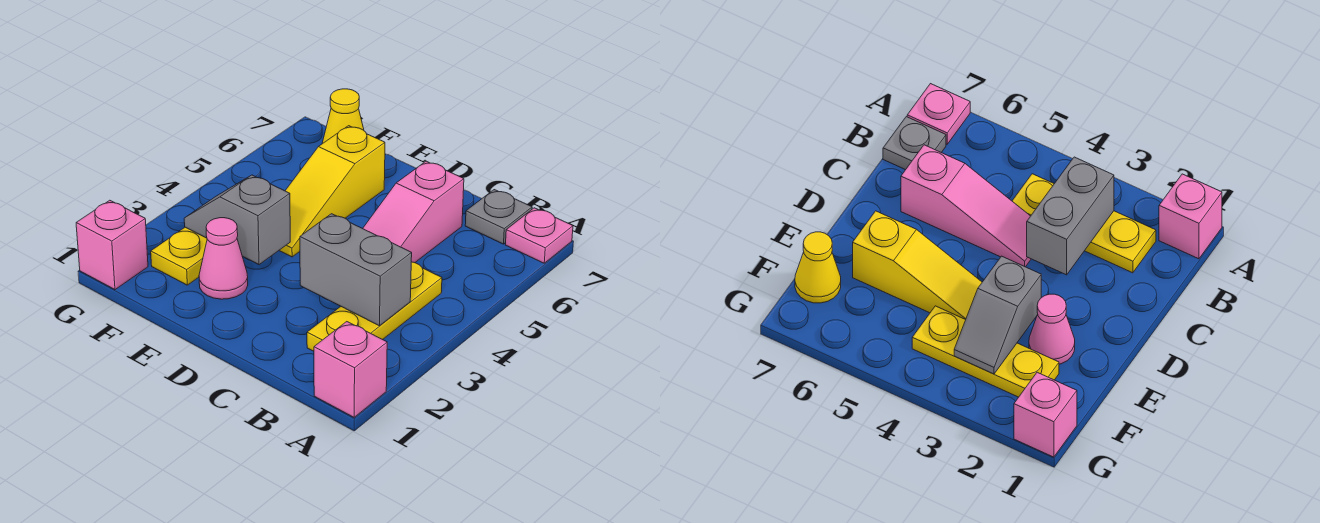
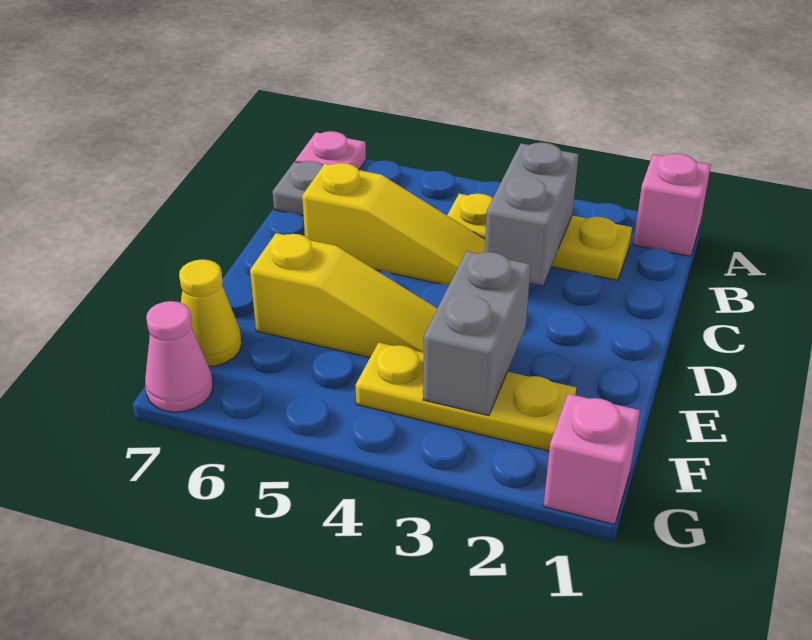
pink slope C4:C6 level 1 top 6 -> yellow slope C4:C6 level 1 top 6
pink cone E2 level 1 -> pink cone G7 level 1
grey slope E3:F3 level 2 top E -> grey brick E3:F3 level 2

